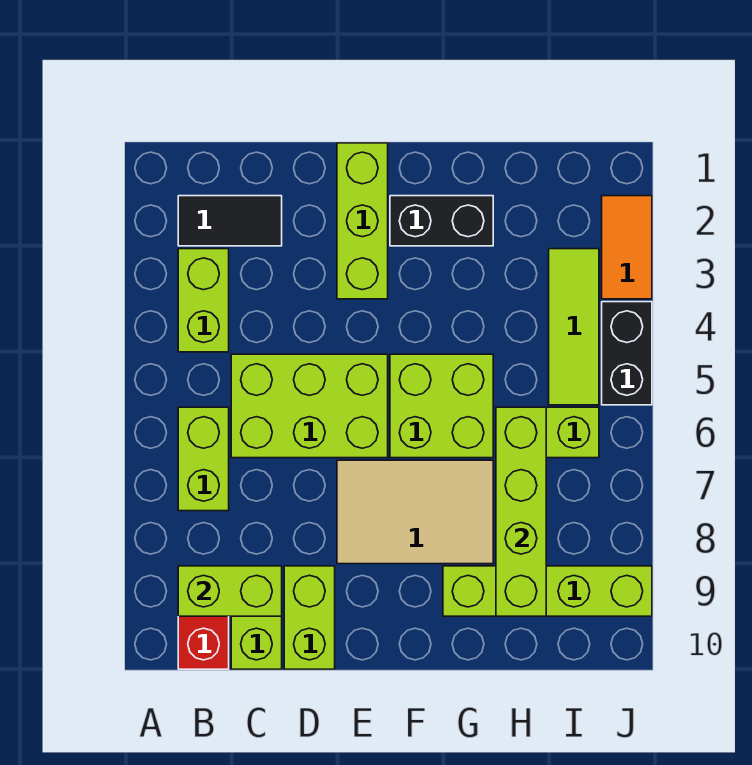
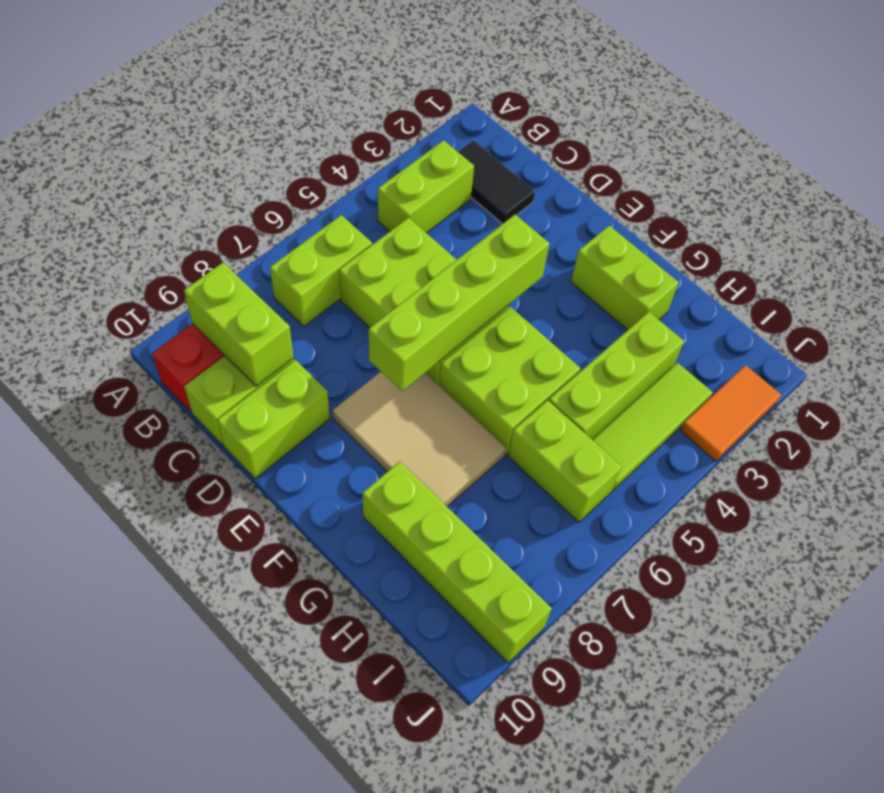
lime brick E1:E3 level 1 -> lime brick H3:H5 level 1
black brick F2:G2 level 1 -> lime brick F2:G2 level 1
lime brick H6:H9 level 2 -> lime brick E4:E7 level 2
black brick J4:J5 level 1 -> none

